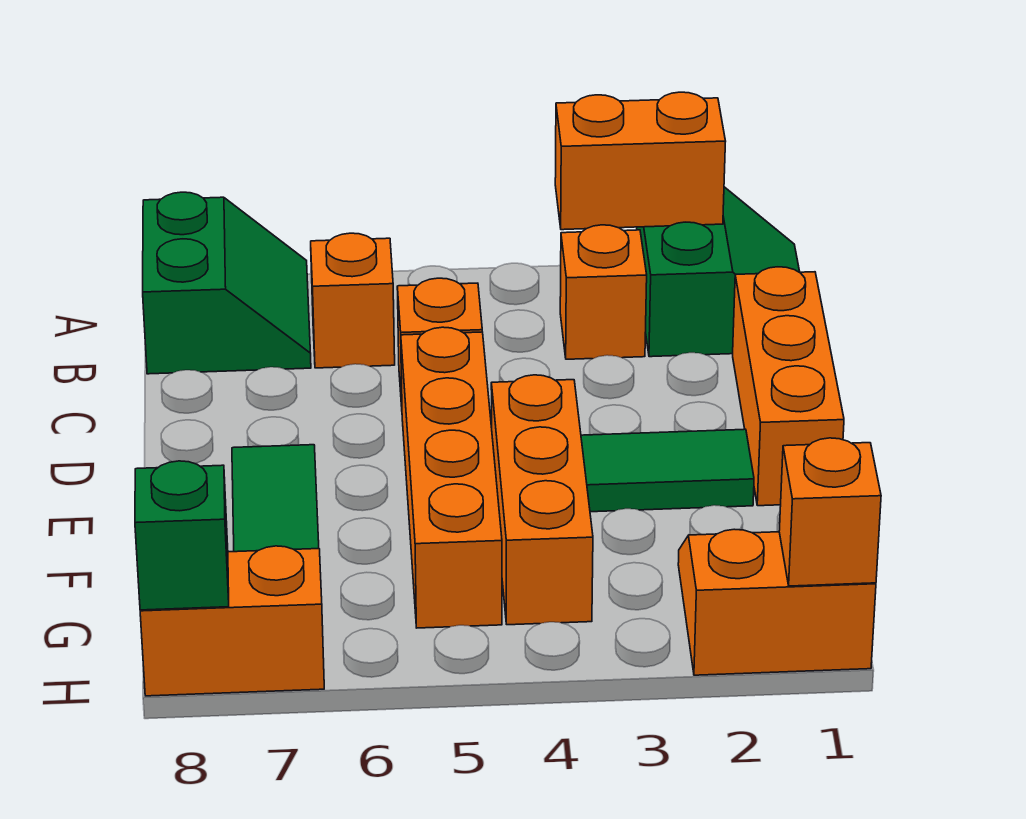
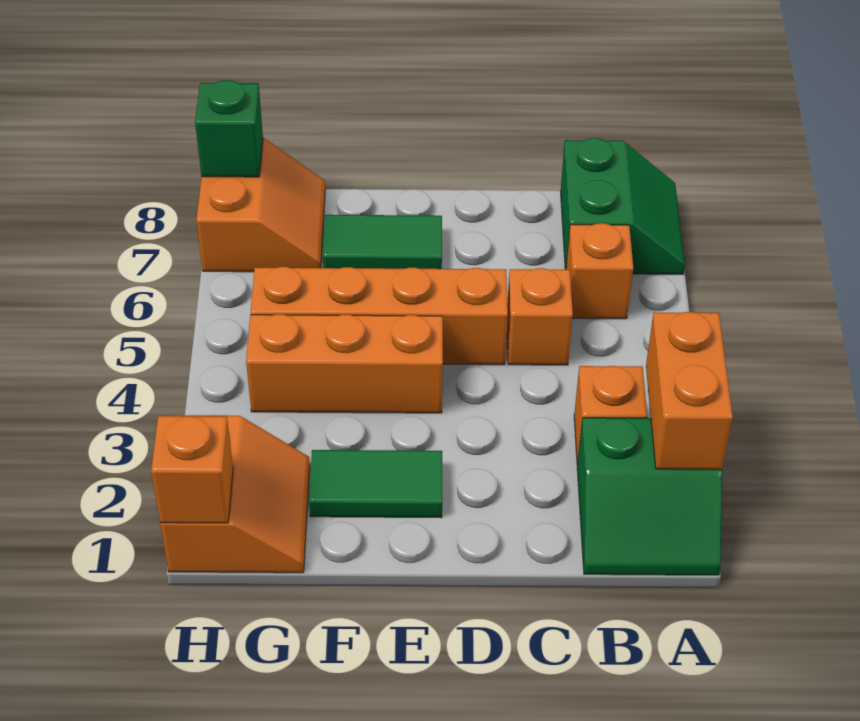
green slope A7:B8 level 1 top 8 -> green slope A7:B8 level 1 top B
orange brick C1:E1 level 1 -> none
green tile E2:E3 level 1 -> green tile E2:F2 level 1

